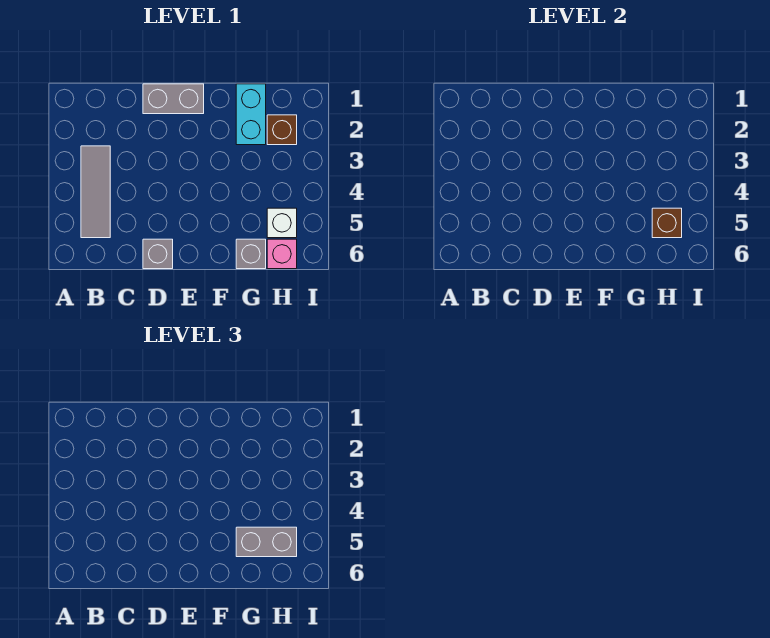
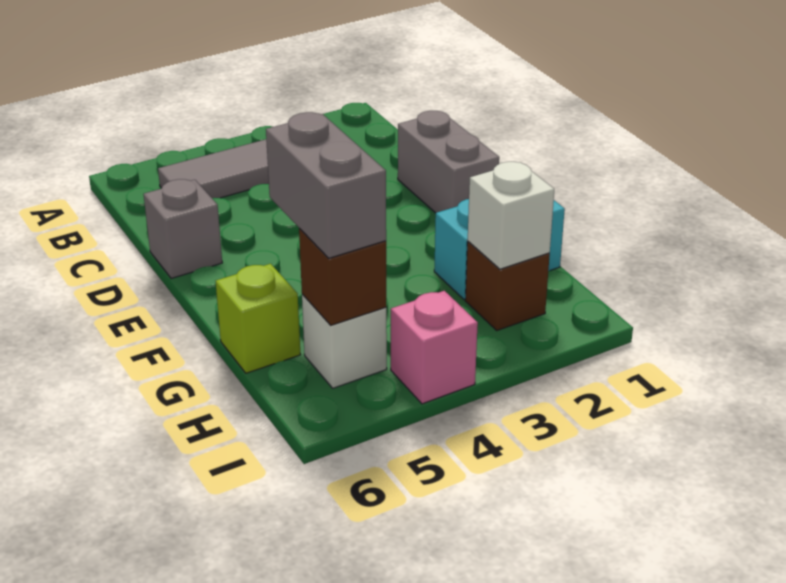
grey brick G6 level 1 -> lime brick G6 level 1
none -> white brick H2 level 2
pink brick H6 level 1 -> pink brick I4 level 1

